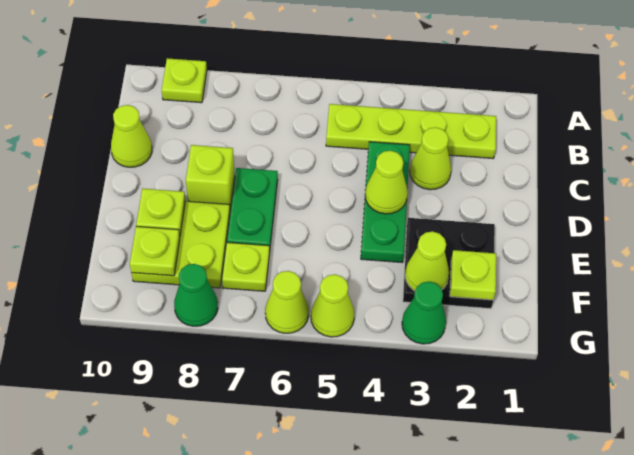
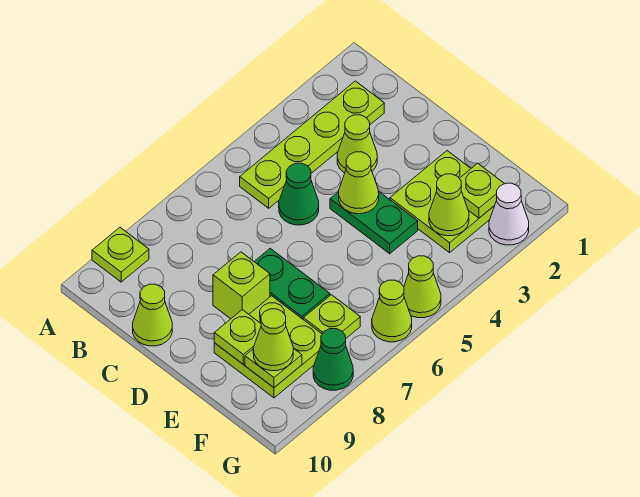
green plate C4:E4 level 1 -> green plate D4:E4 level 1
black plate E2:F3 level 1 -> lime plate E2:F3 level 1
none -> lime cone F9 level 3
none -> white cone G2 level 1
green cone G3 level 1 -> green cone C5 level 1

